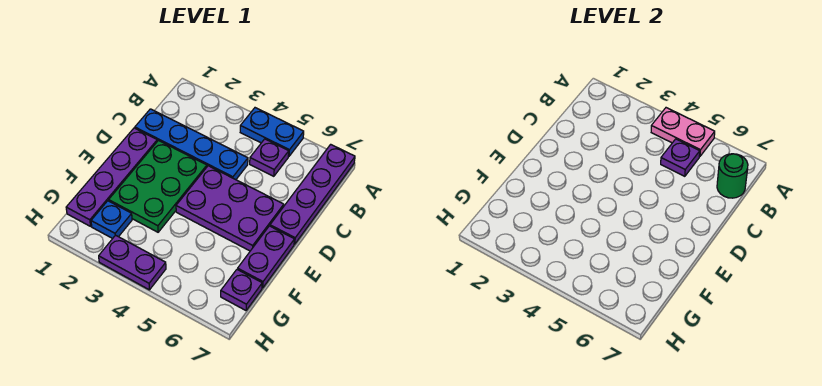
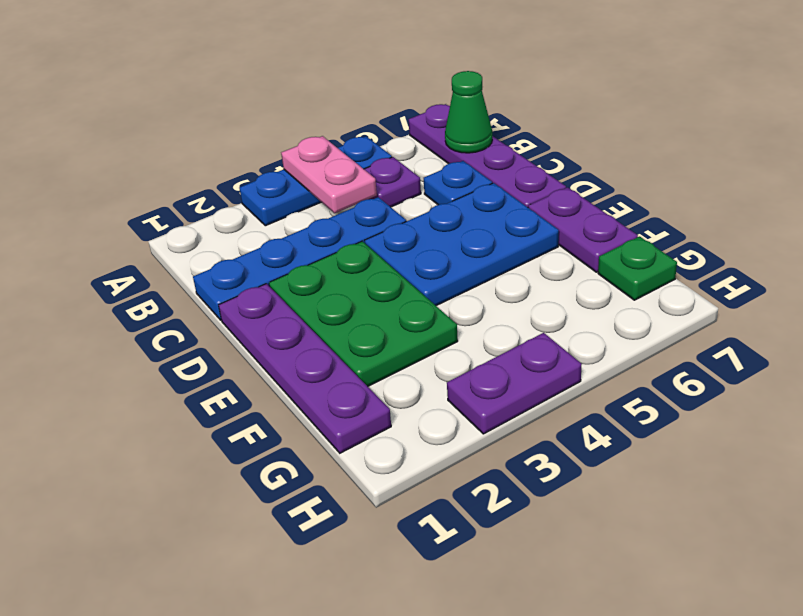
blue plate A4:A5 level 1 -> blue plate A3:A5 level 1
pink plate A4:A5 level 2 -> pink plate A4:B4 level 2
purple plate B5 level 2 -> none
green round brick B7 level 2 -> green cone B7 level 2
purple plate D4:E6 level 1 -> blue plate D4:E6 level 1
blue plate G2 level 1 -> blue plate C6 level 1
purple plate G7 level 1 -> green plate G7 level 1

